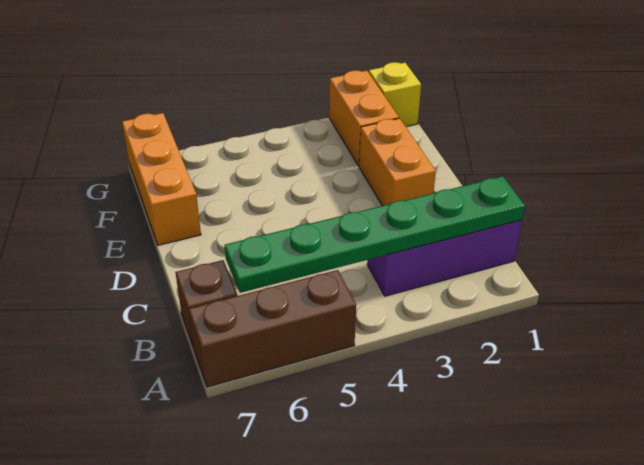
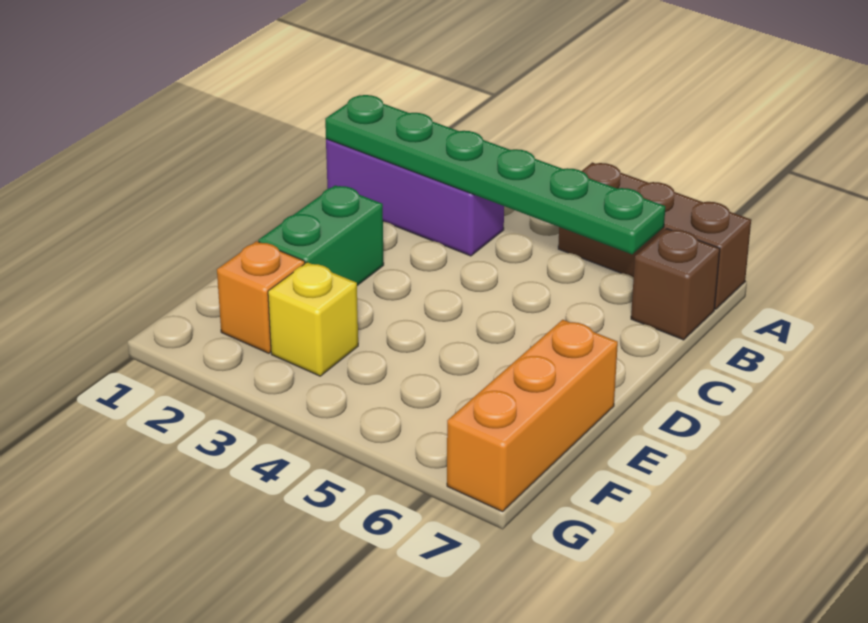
orange brick D2:E2 level 1 -> green brick D2:E2 level 1
orange brick F2:G2 level 1 -> orange brick F2 level 1
yellow brick G1 level 1 -> yellow brick F3 level 1

